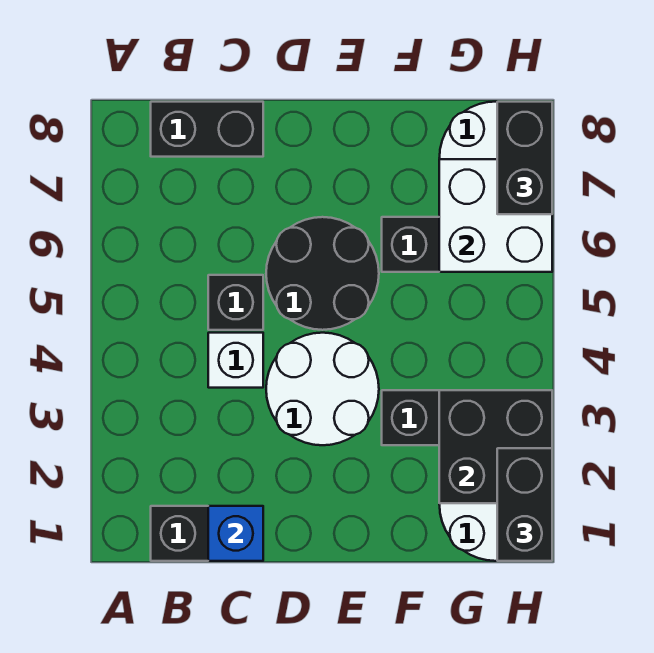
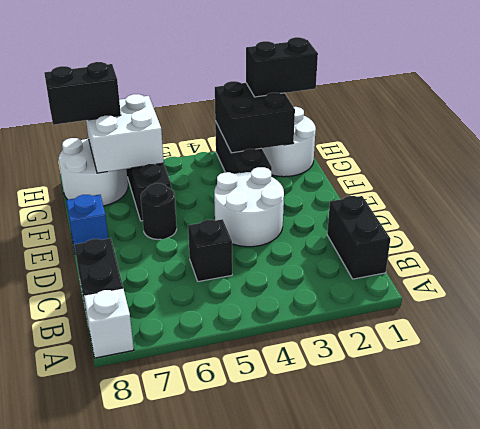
blue brick C1 level 2 -> blue brick E8 level 1
white brick C4 level 1 -> white brick A8 level 1
black round brick D5:E6 level 1 -> black round brick E6 level 1

